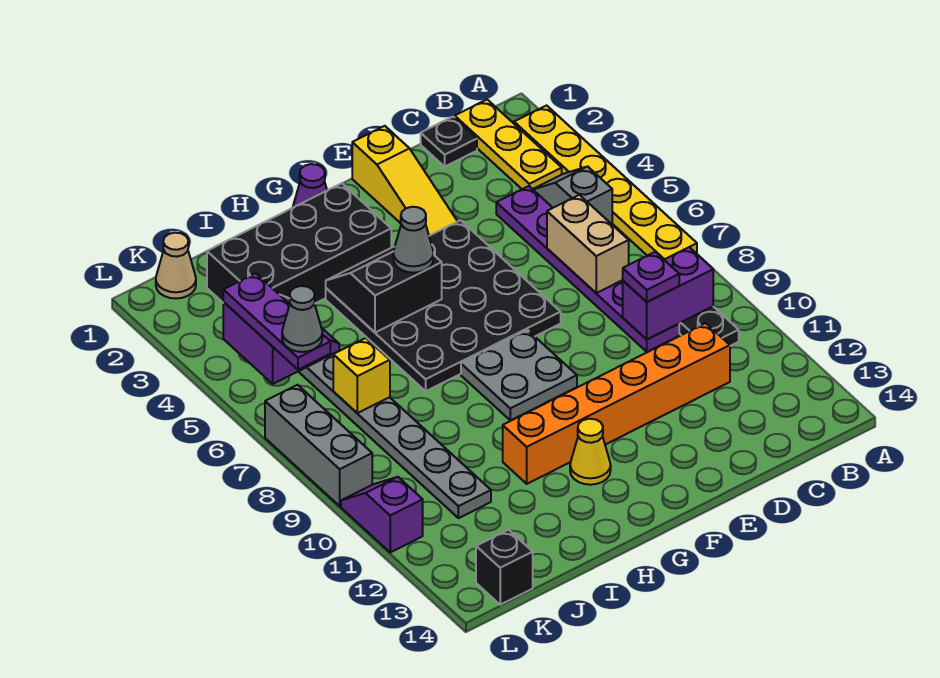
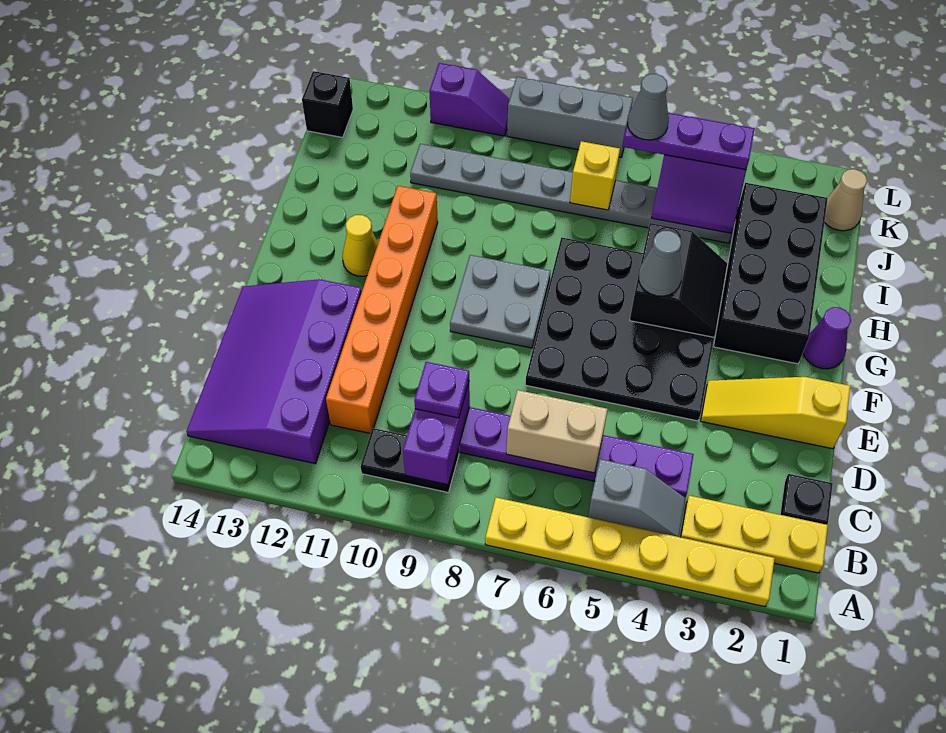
none -> purple slope B12:E14 level 1 top 12

